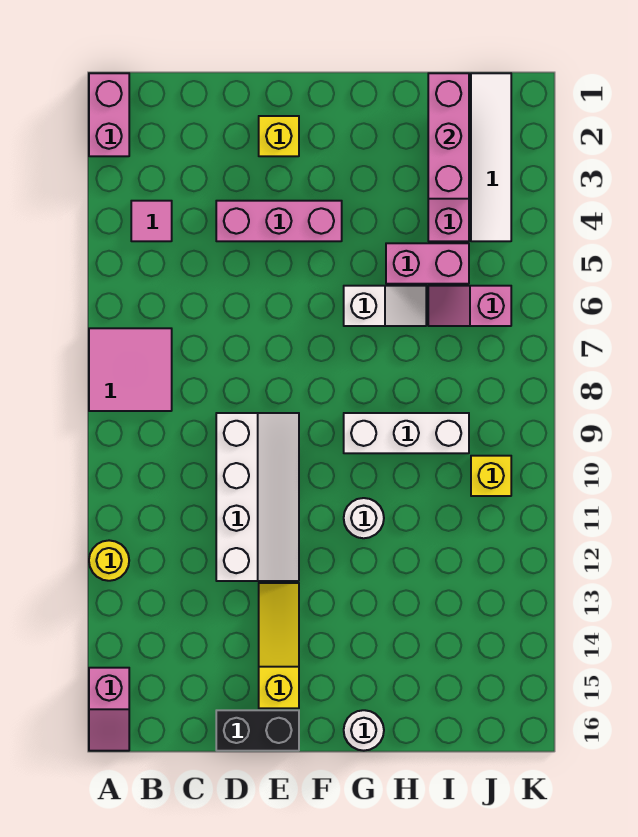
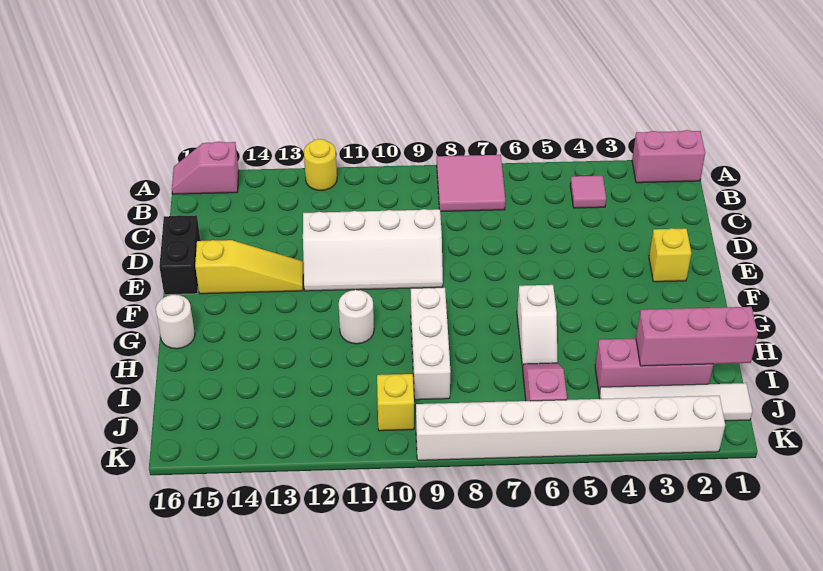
pink brick D4:F4 level 1 -> none
pink brick H5:I5 level 1 -> none
none -> white brick K2:K9 level 1

